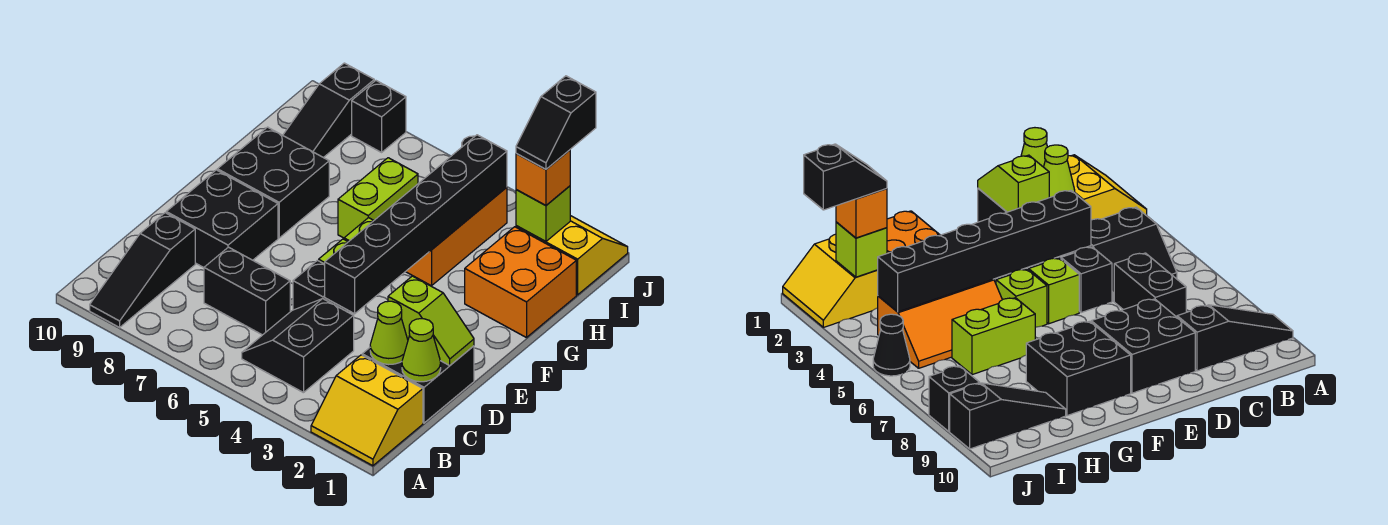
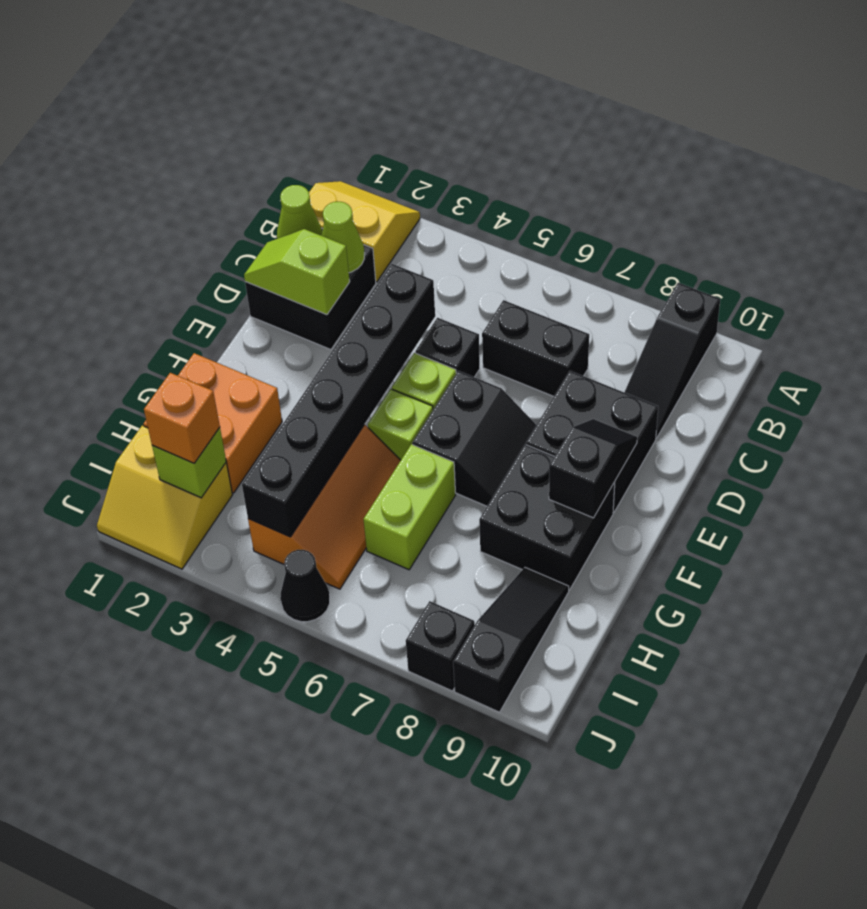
black slope A9:C9 level 1 top C -> black slope A9:C9 level 1 top A
black slope B4:C5 level 1 top 4 -> black slope E6:F7 level 1 top 6
black slope I2:J2 level 4 top J -> black slope E9:F9 level 2 top F

